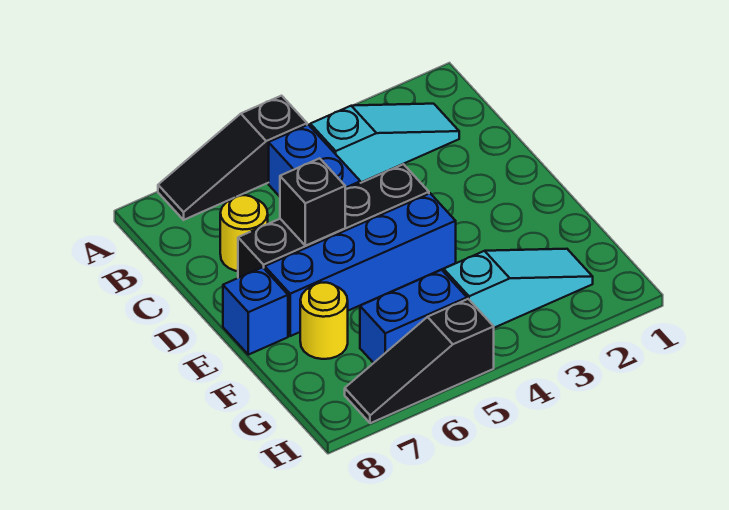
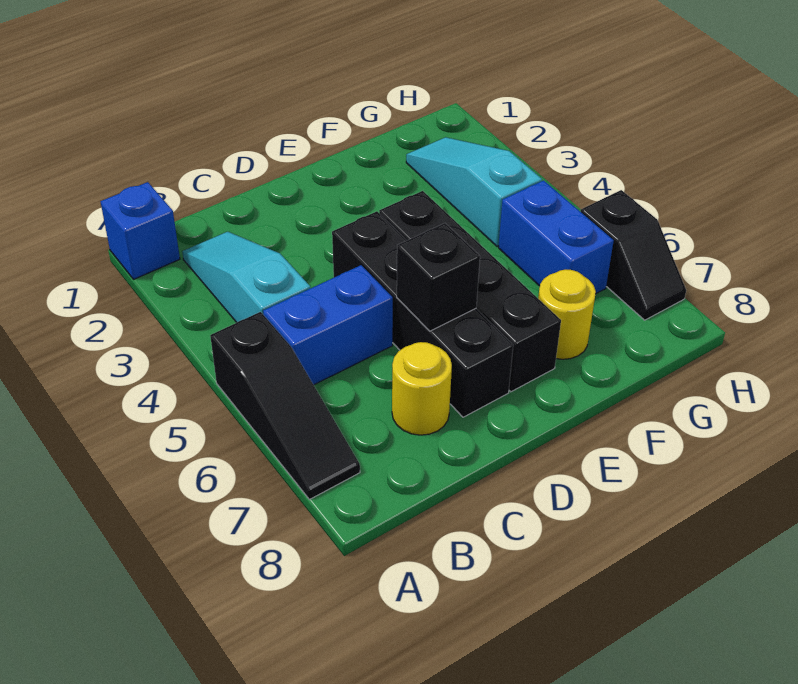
blue brick E4:E7 level 1 -> black brick E4:E7 level 1
blue brick E8 level 1 -> blue brick A1 level 1
black slope H5:H7 level 1 top 5 -> black slope H6:H7 level 1 top 6

